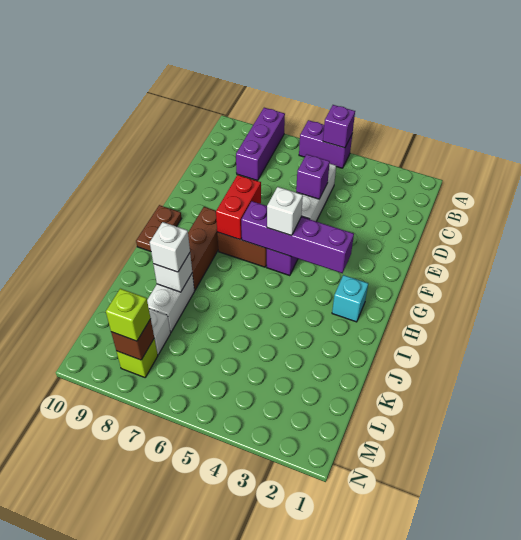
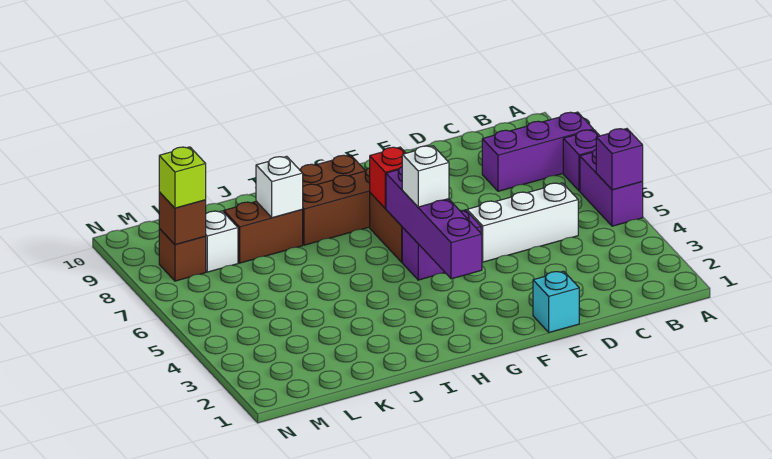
purple brick D5 level 2 -> purple brick A7 level 1
red brick F7:G7 level 2 -> red brick G7 level 2
cyan brick H2 level 1 -> cyan brick E1 level 1
white brick J8:K8 level 1 -> brown brick J8:K8 level 1
white brick J8 level 3 -> none
lime brick M8 level 1 -> brown brick M8 level 1

